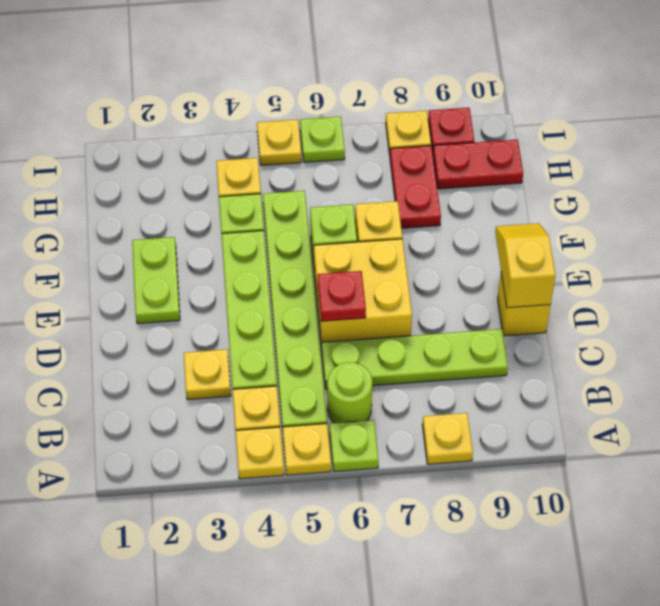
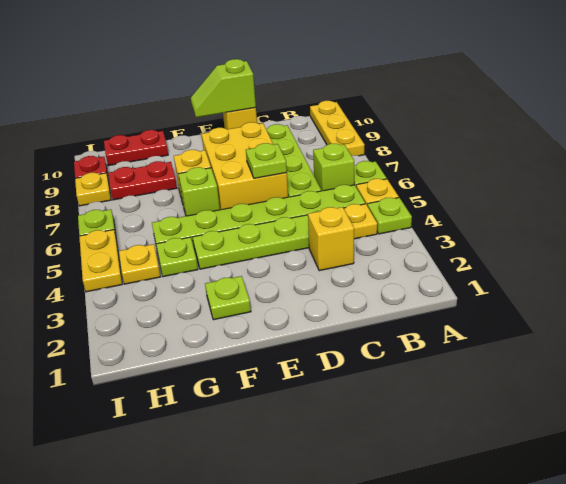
yellow plate A4 level 1 -> lime plate A4 level 1
yellow plate A8 level 1 -> yellow plate A8:A10 level 1
lime round brick B6 level 1 -> lime brick B6 level 1
yellow plate C3 level 1 -> yellow brick C3 level 1
yellow brick D6:E7 level 1 -> yellow brick D6:E8 level 1
red plate D6 level 2 -> lime plate D6 level 2
yellow slope D10:E10 level 2 top D -> lime slope D10:E10 level 2 top D
lime plate E2:F2 level 1 -> lime plate F2 level 1
red plate H9:H10 level 1 -> red plate G10:H10 level 1
yellow plate I5 level 1 -> yellow plate I4:I5 level 1

